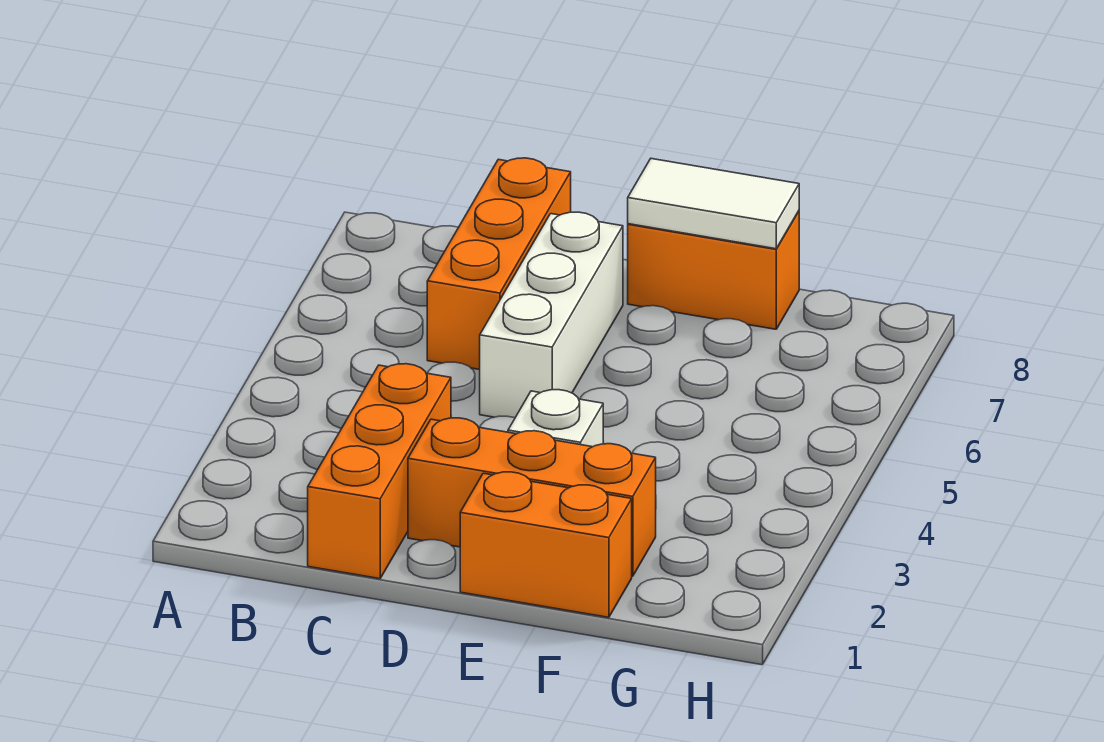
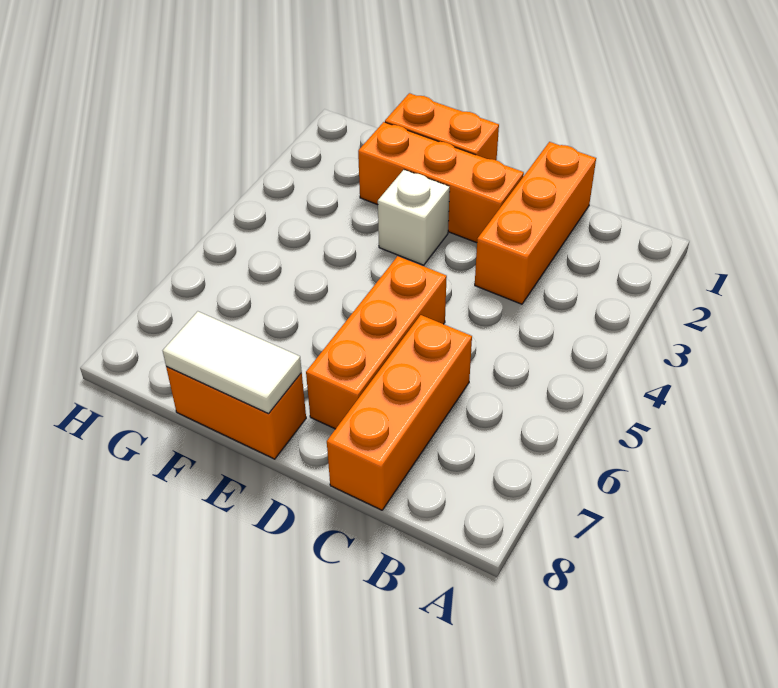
white brick D5:D7 level 1 -> orange brick D5:D7 level 1

